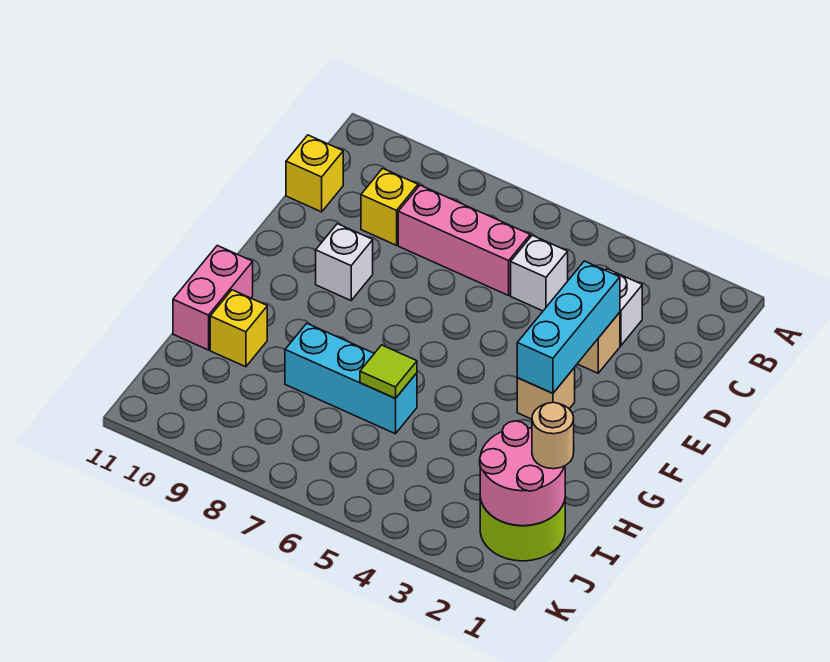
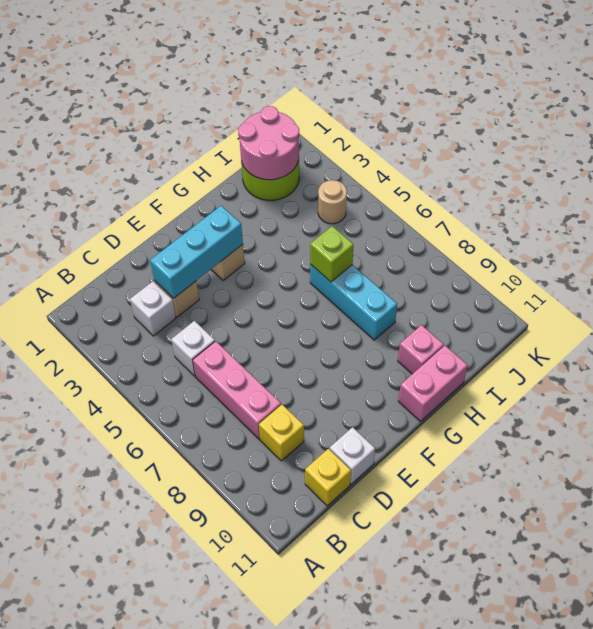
white brick E9 level 1 -> white brick D11 level 1
lime tile H6 level 2 -> lime brick H6 level 2
yellow brick H10 level 1 -> pink brick H10 level 1
tan round brick I1 level 3 -> tan round brick J4 level 1

